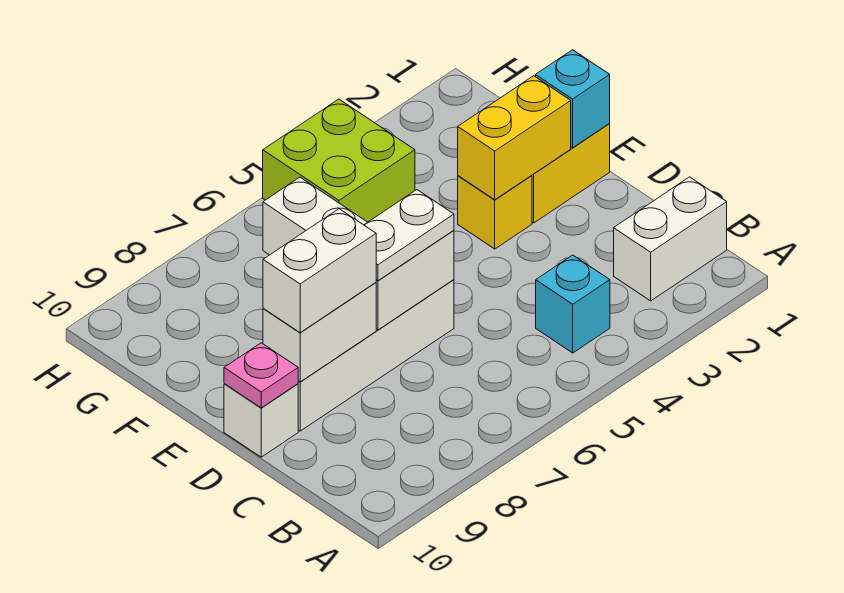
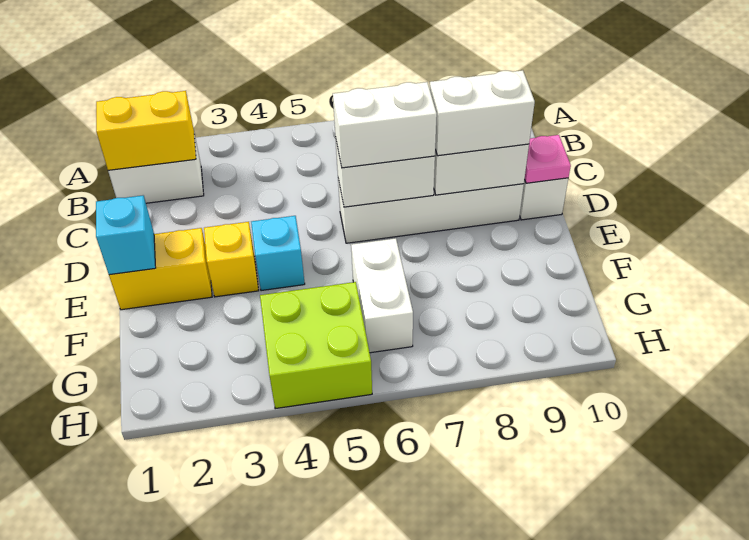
cyan brick B4 level 1 -> cyan brick E4 level 1
white plate D6:D7 level 3 -> white brick D6:D7 level 3
yellow brick E2:E3 level 2 -> yellow brick B1:B2 level 2

